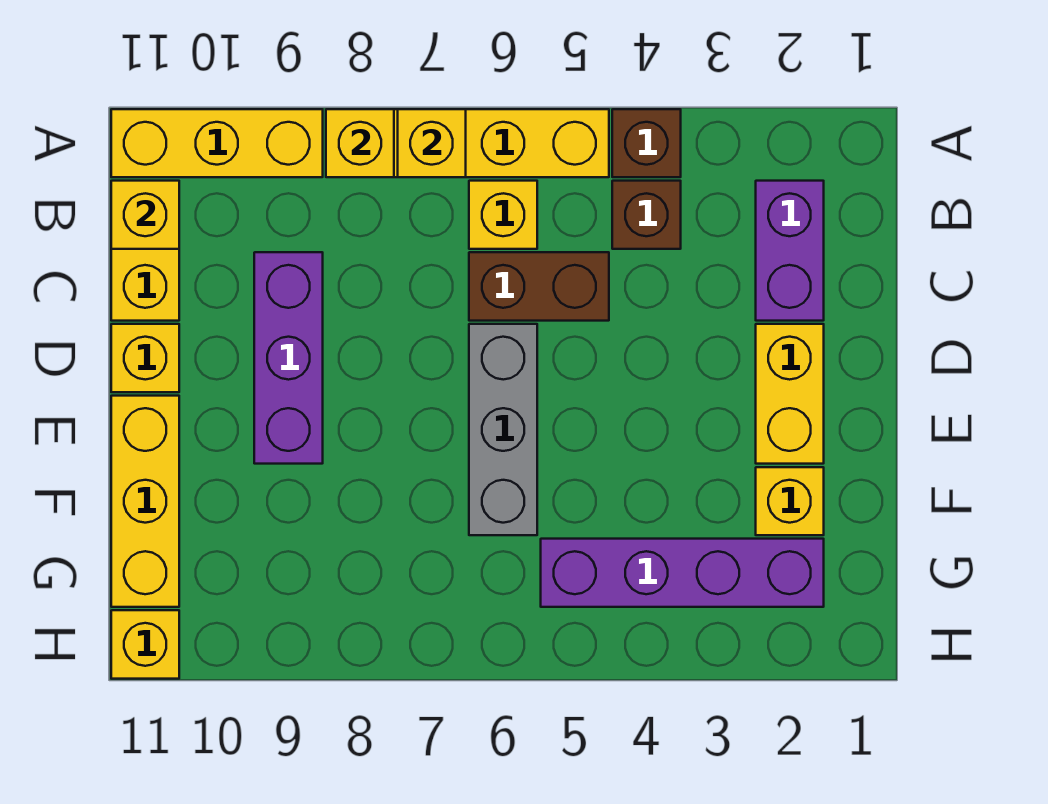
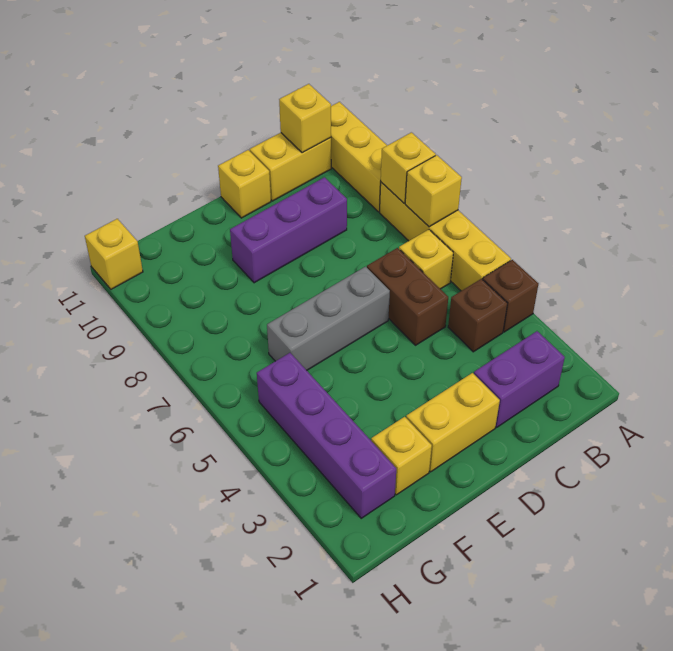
yellow brick E11:G11 level 1 -> none

